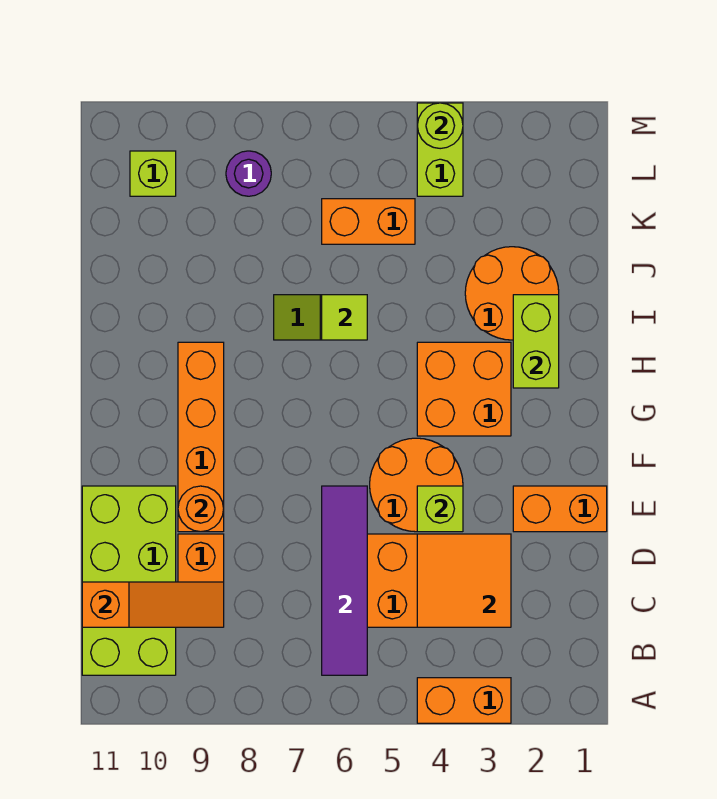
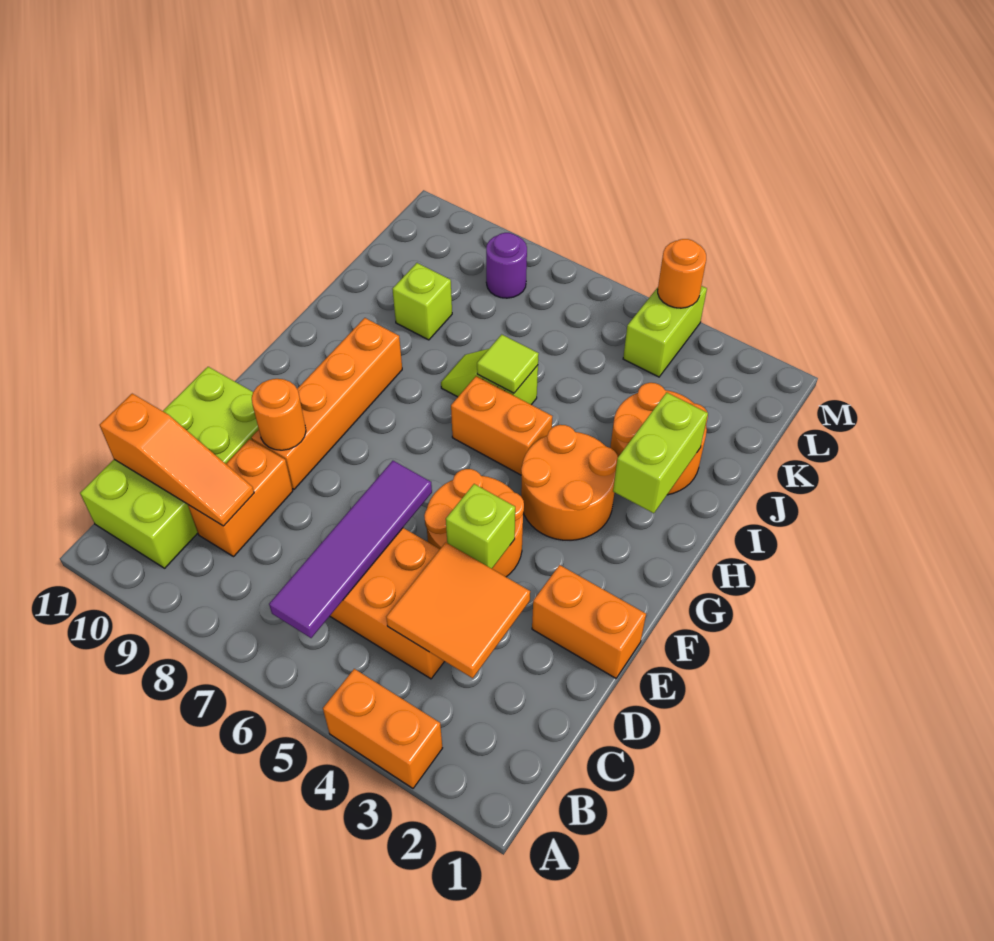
orange brick G3:H4 level 1 -> orange round brick G3:H4 level 1
orange brick K5:K6 level 1 -> orange brick H5:H6 level 1
lime brick L10 level 1 -> lime brick J9 level 1
lime round brick M4 level 2 -> orange round brick M4 level 2

